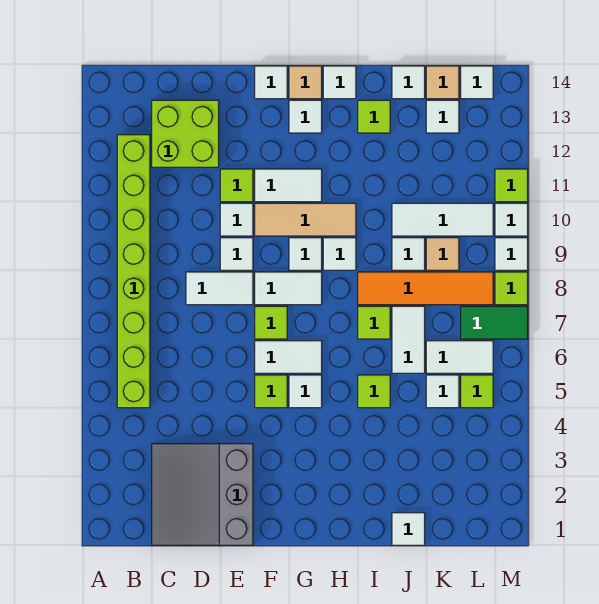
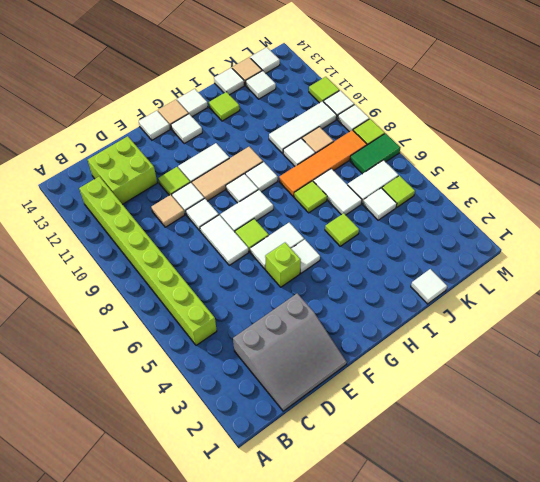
grey slope C1:E3 level 1 top E -> grey slope C1:E3 level 1 top 3
white tile D8:E8 level 1 -> white tile E7:E8 level 1
none -> tan tile D10 level 1
lime tile F5 level 1 -> lime brick F5 level 1

